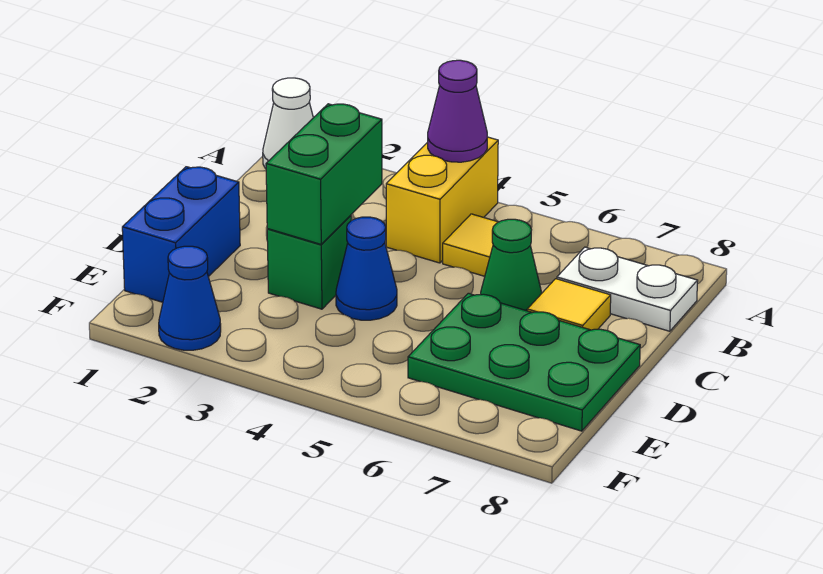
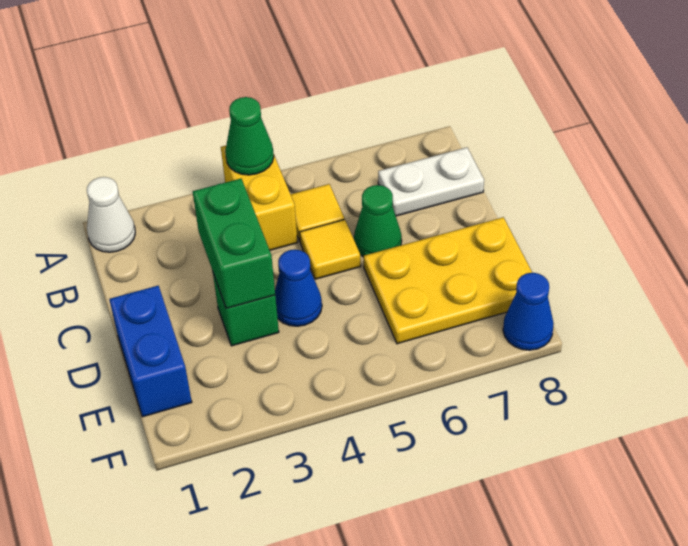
purple cone A4 level 2 -> green cone A4 level 2
yellow tile C7 level 1 -> yellow tile C5 level 1
green plate D6:E8 level 1 -> yellow plate D6:E8 level 1
blue cone F2 level 1 -> blue cone F8 level 1

